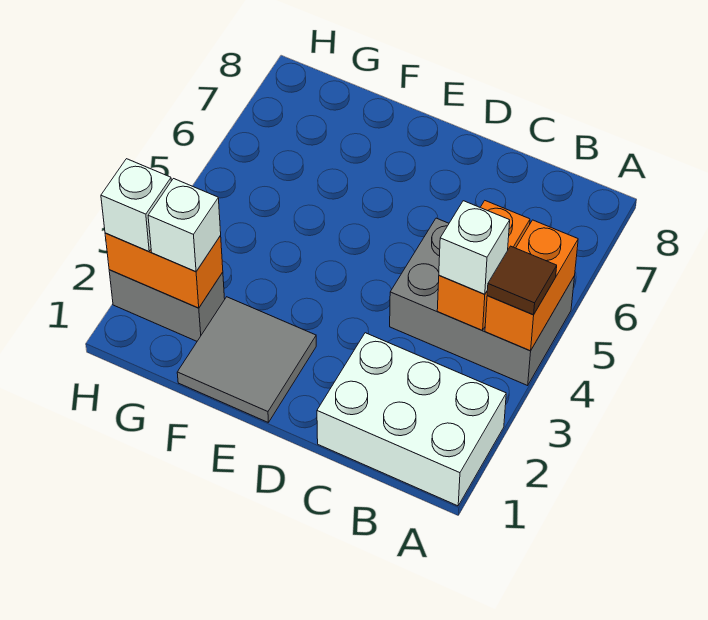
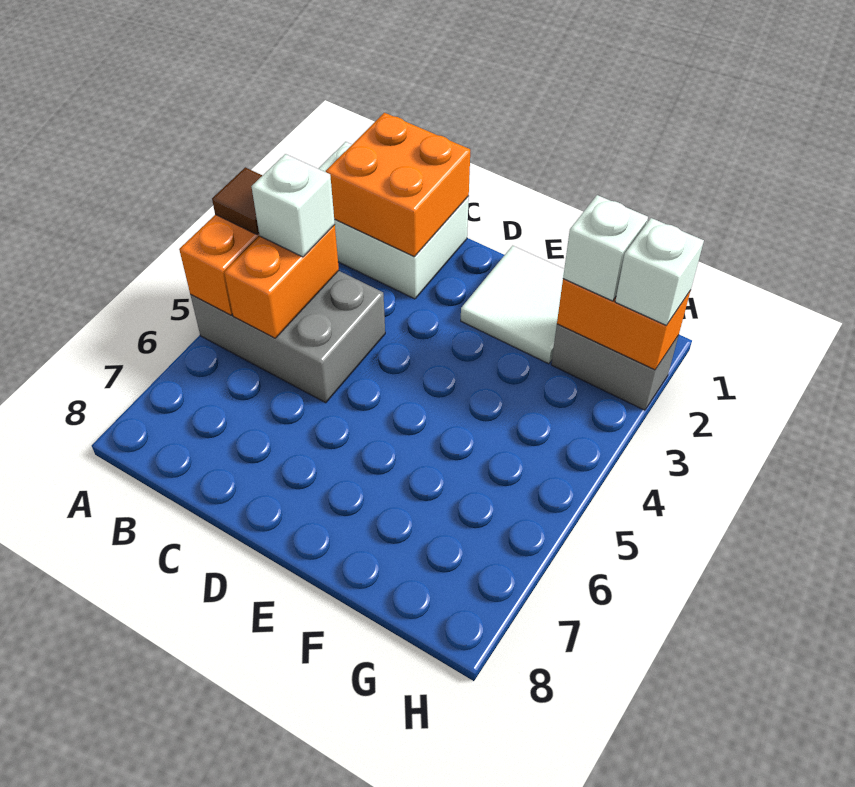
none -> orange brick B1:C2 level 2
grey tile E1:F2 level 1 -> white tile E1:F2 level 1

